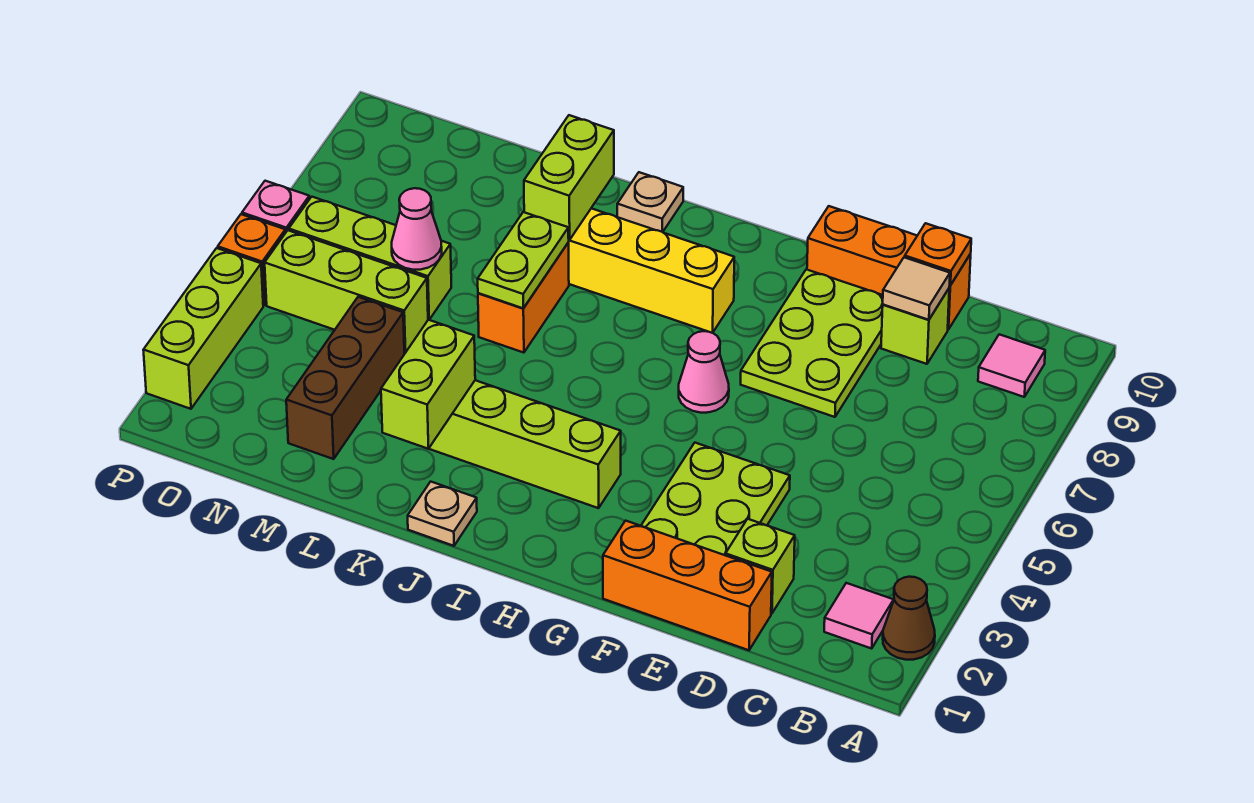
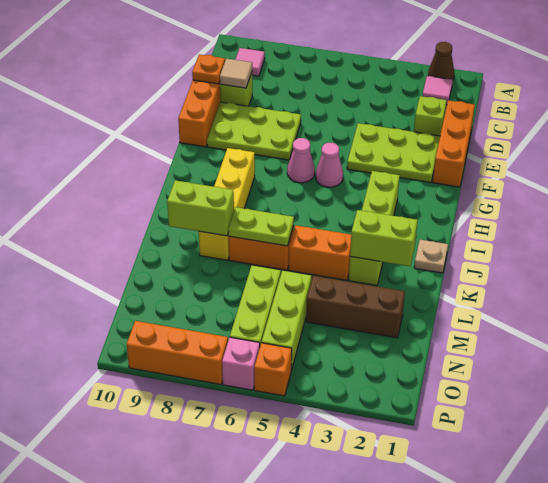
tan plate J10 level 1 -> none
none -> orange brick K4:K5 level 1
pink cone M6 level 2 -> pink cone G5 level 1
lime brick P2:P4 level 1 -> none
none -> orange brick P7:P9 level 1

